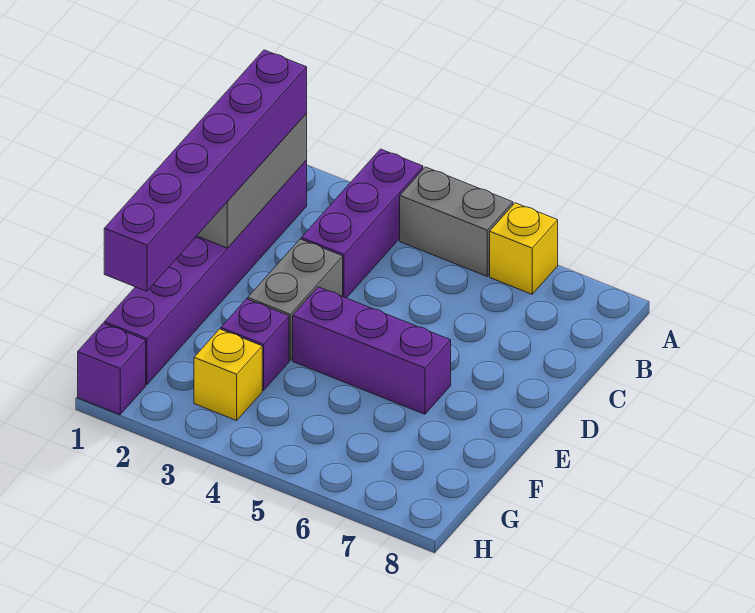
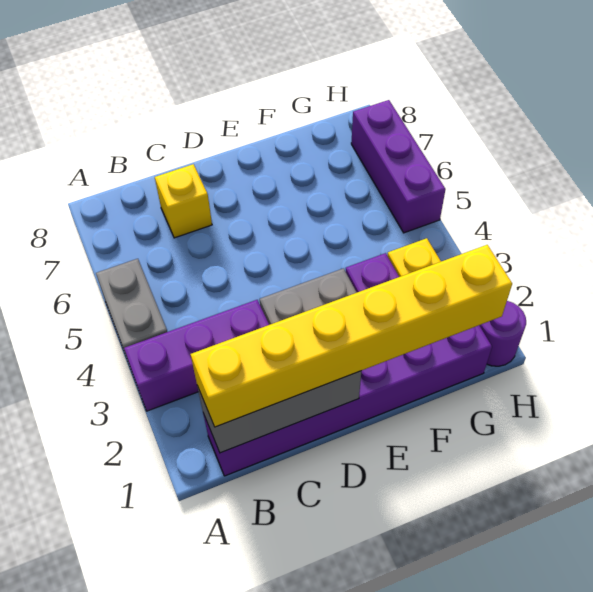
yellow brick A6 level 1 -> yellow brick C7 level 1
purple brick B1:G1 level 3 -> yellow brick B1:G1 level 3
purple brick E4:E6 level 1 -> purple brick H5:H7 level 1
purple brick H1 level 1 -> purple round brick H1 level 1

